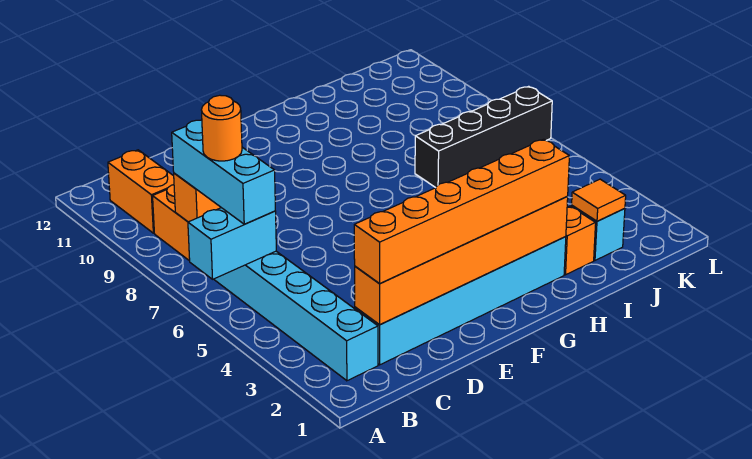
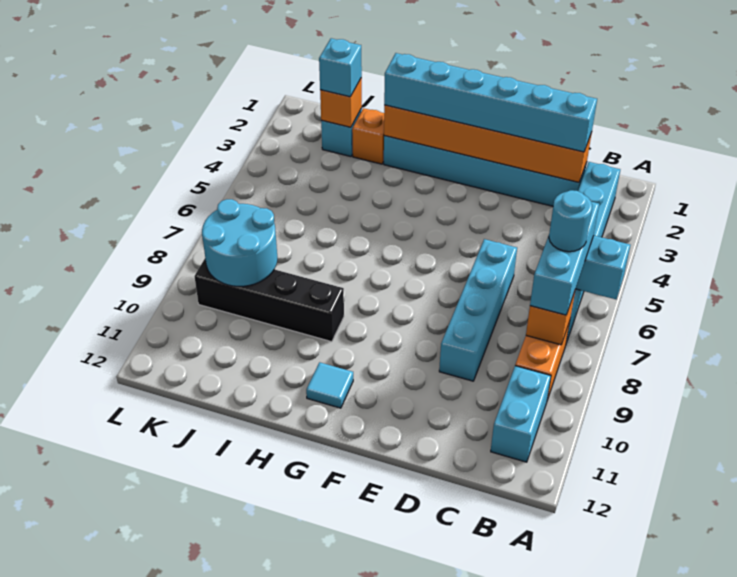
orange round brick B7 level 4 -> cyan round brick B7 level 4
orange brick B10:B11 level 1 -> cyan brick B10:B11 level 1
orange brick C2:H2 level 3 -> cyan brick C2:H2 level 3
none -> cyan brick D6:D9 level 1
none -> cyan tile G11 level 1
black brick I7:L7 level 1 -> black brick H9:K9 level 1
orange tile J2 level 2 -> orange brick J2 level 2
none -> cyan brick J2 level 3
none -> cyan round brick J8:K9 level 2

